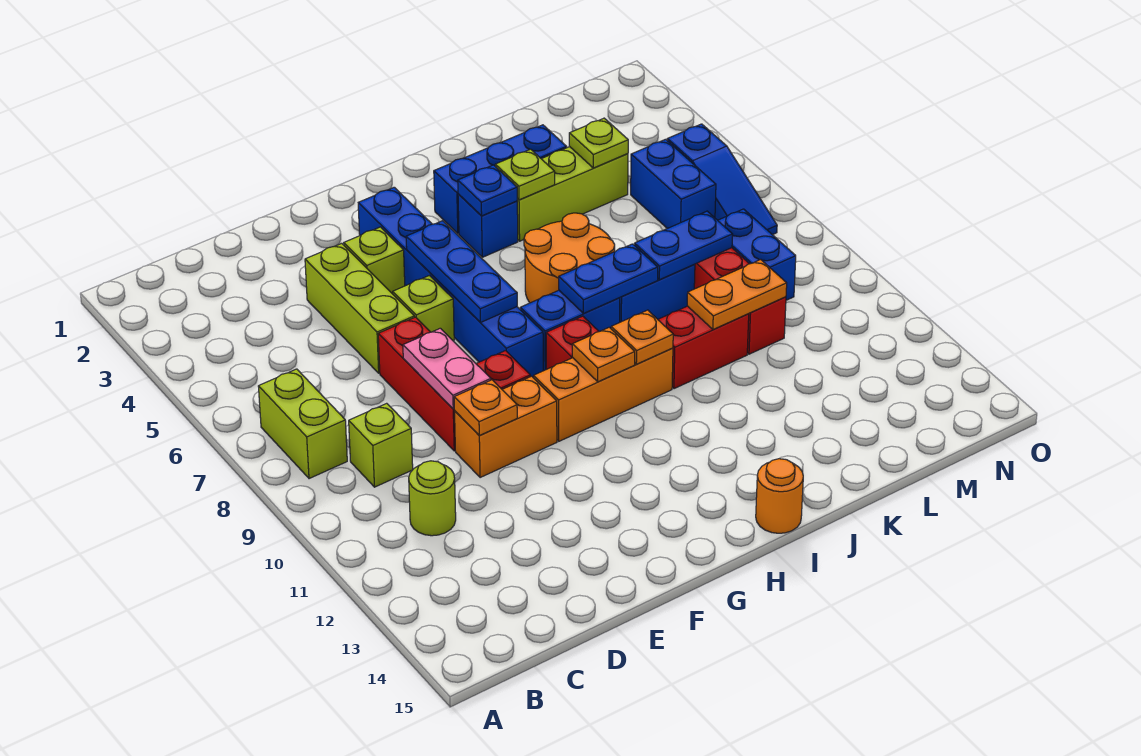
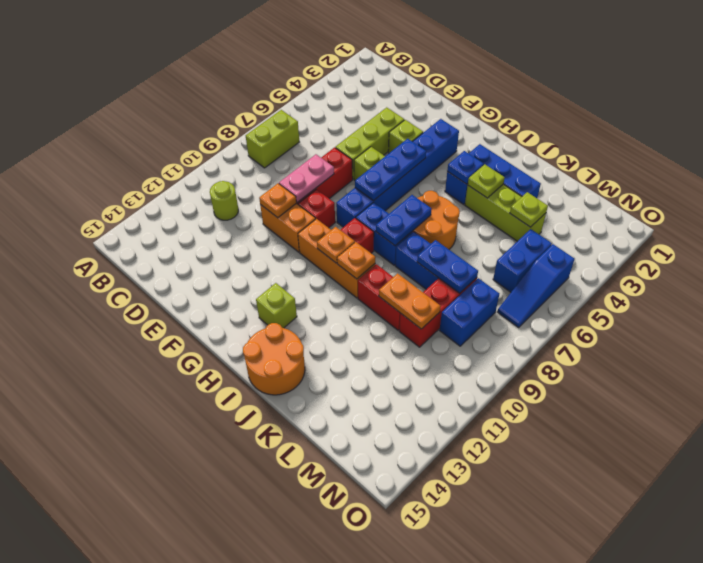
lime brick C9 level 1 -> lime brick H13 level 1
blue plate I8:J8 level 2 -> blue plate I7:I8 level 2
orange round brick I15 level 1 -> orange round brick I14:J15 level 1

